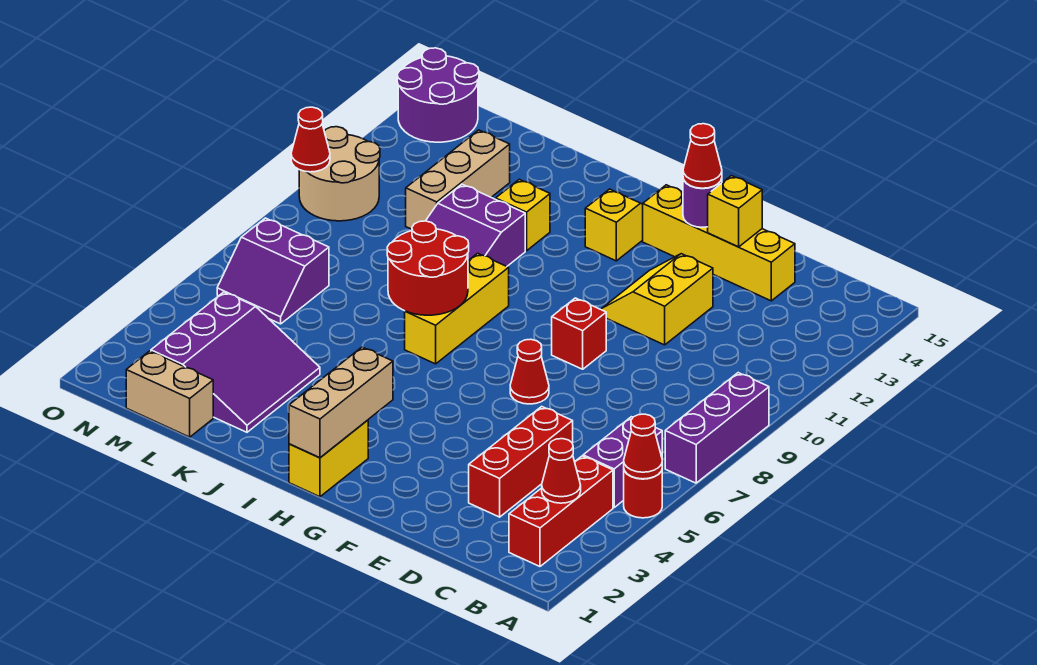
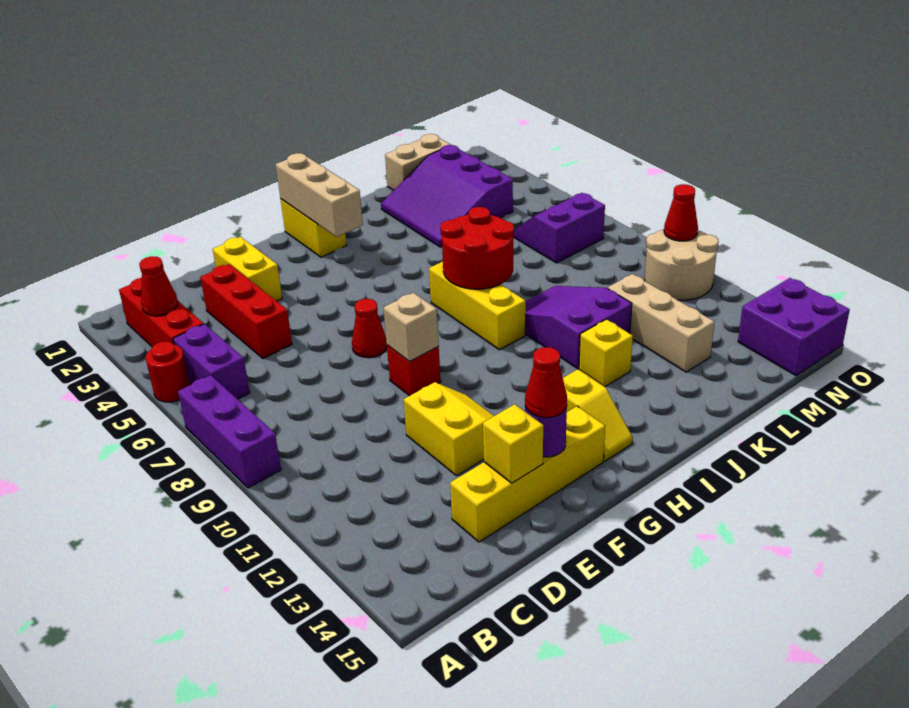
red cone A5 level 2 -> none
none -> yellow brick E2:E3 level 1
none -> tan brick F9 level 2
purple round brick N14:O15 level 1 -> purple brick N14:O15 level 1

